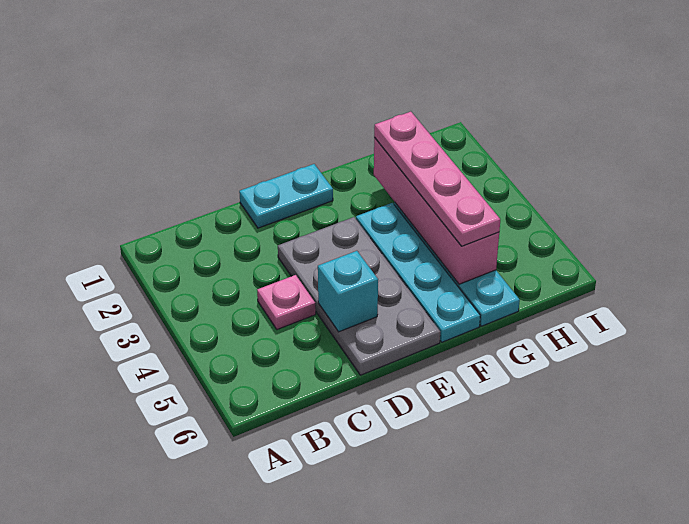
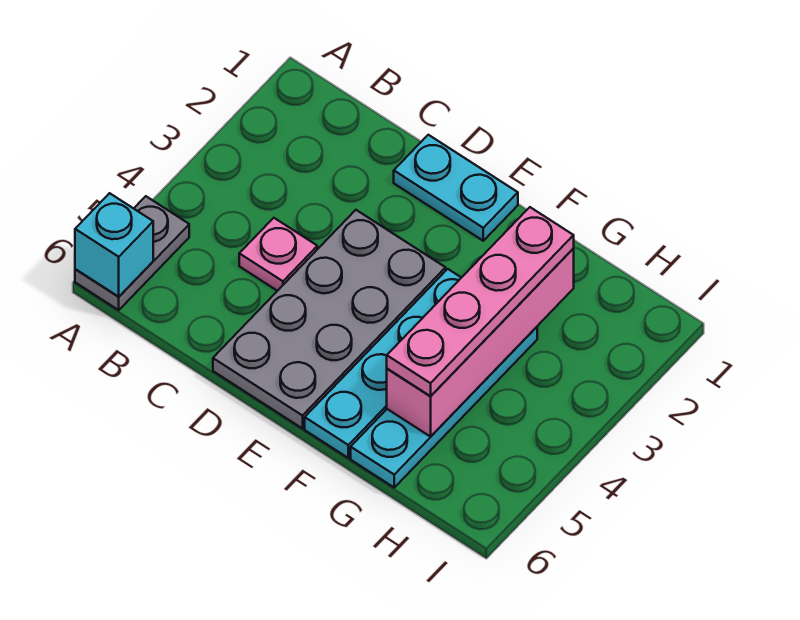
none -> grey plate A5:A6 level 1
cyan brick D5 level 2 -> cyan brick A6 level 2

